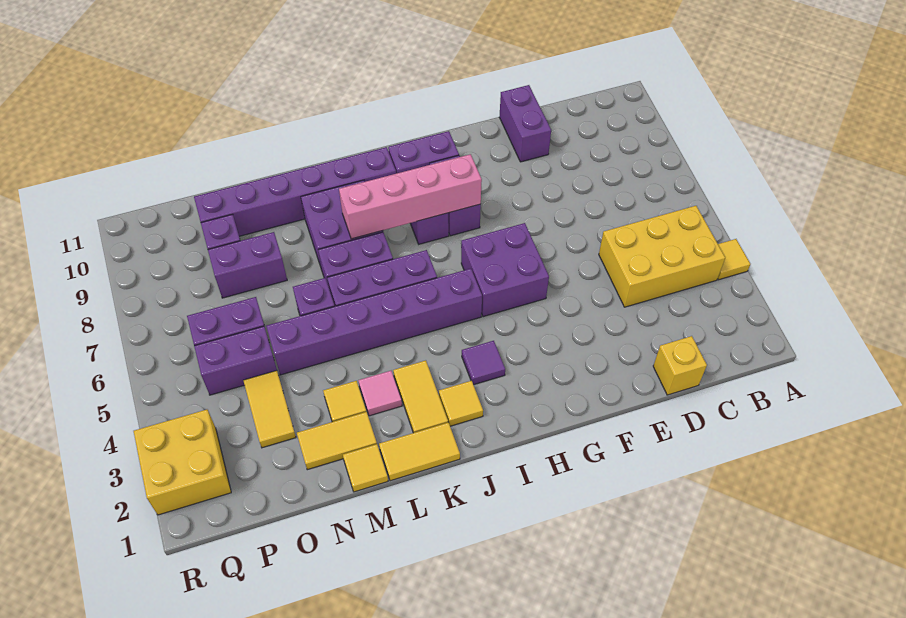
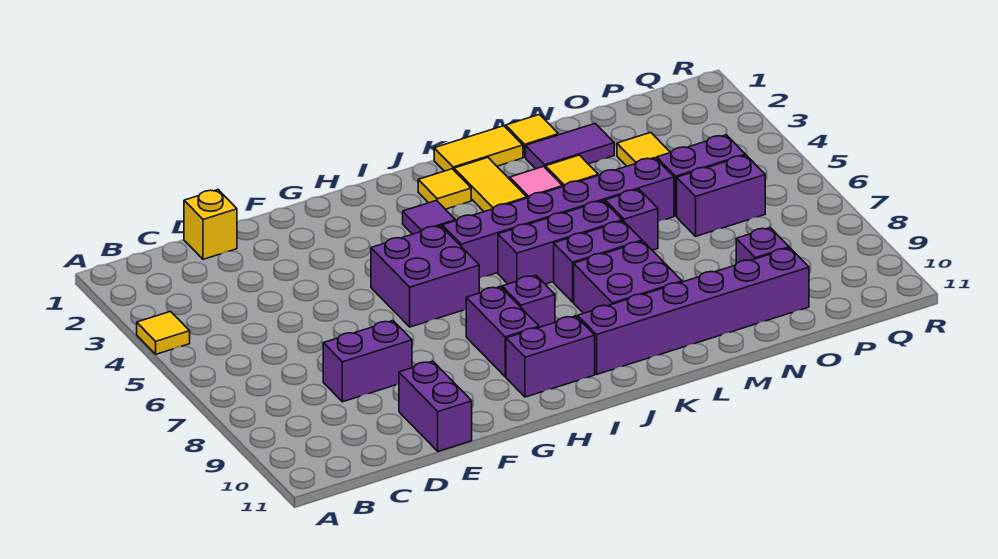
yellow brick B4:D5 level 1 -> none
pink brick H8:K8 level 2 -> none
yellow tile M2:N2 level 1 -> purple tile M2:N2 level 1
purple brick N8:O8 level 1 -> purple brick D8:E8 level 1
yellow brick Q2:R3 level 1 -> none

